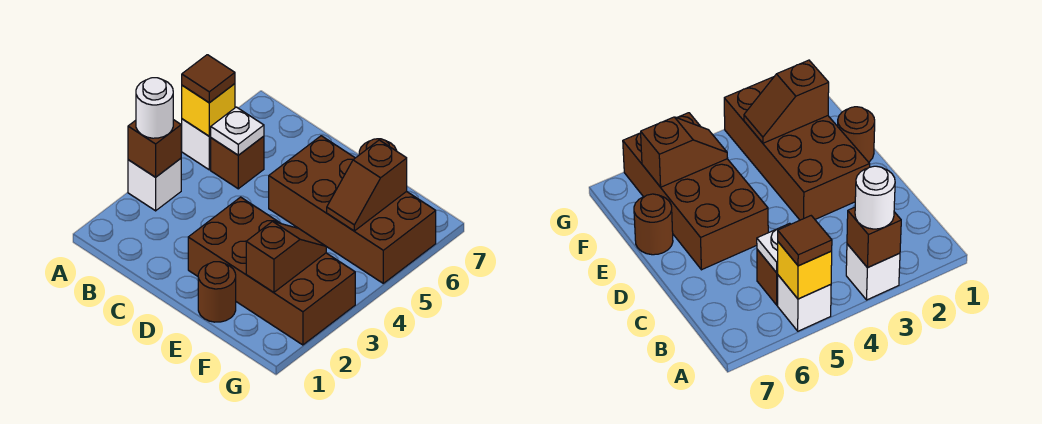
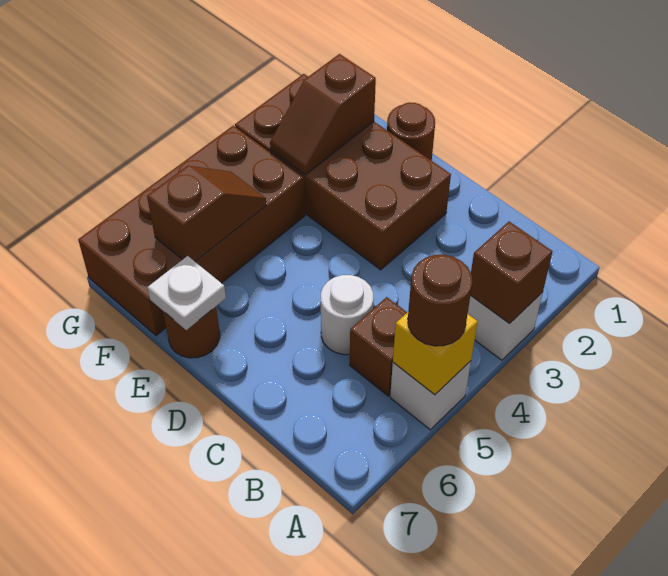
white round brick A3 level 3 -> white round brick C5 level 1
brown tile A5 level 3 -> brown round brick A5 level 3
white plate B5 level 2 -> white plate E7 level 2
brown brick D5:G6 level 1 -> brown brick F4:G7 level 1

